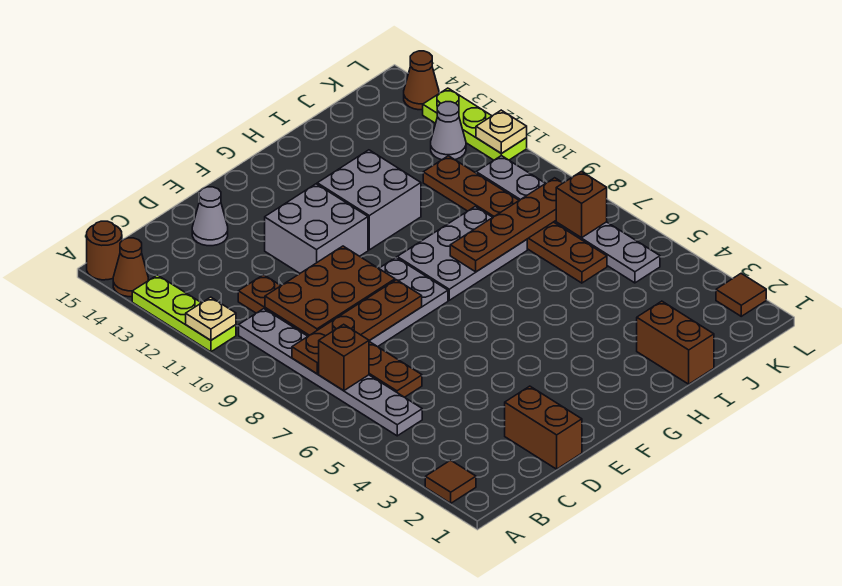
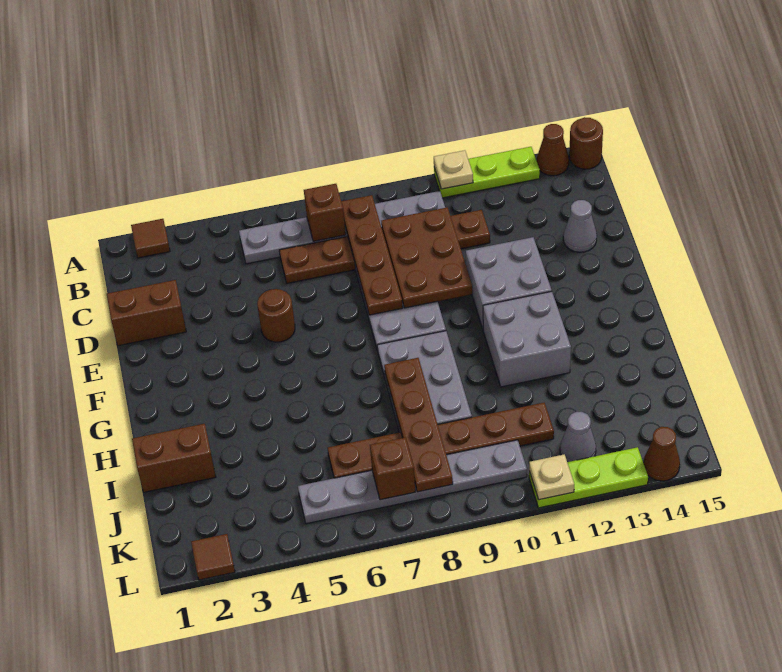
none -> brown round brick E5 level 1

